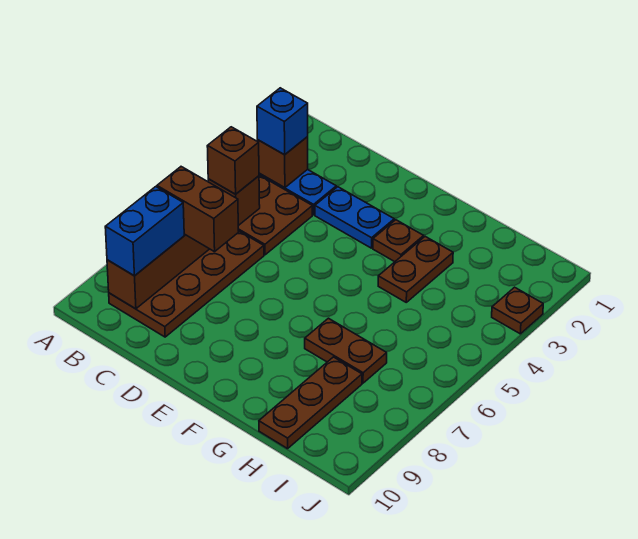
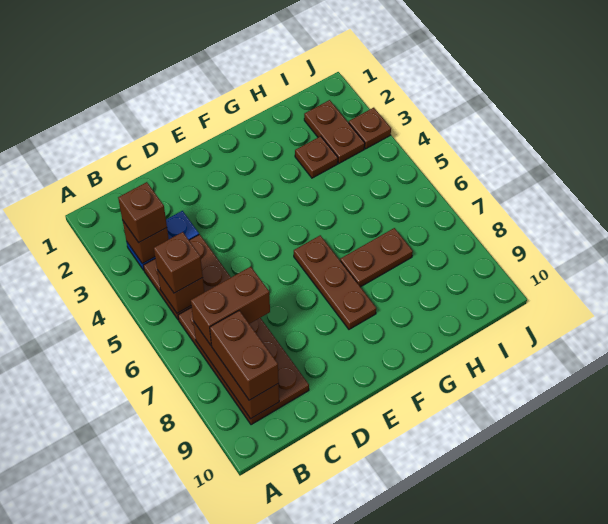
blue brick B3 level 3 -> brown brick B3 level 3
blue brick B8:B9 level 3 -> brown brick B8:B9 level 3
blue plate D3:E3 level 1 -> none
brown plate F3 level 1 -> brown plate H3 level 1
brown plate G3:G4 level 1 -> brown plate I2:I3 level 1
brown plate H8:H10 level 1 -> brown plate F6:F8 level 1

